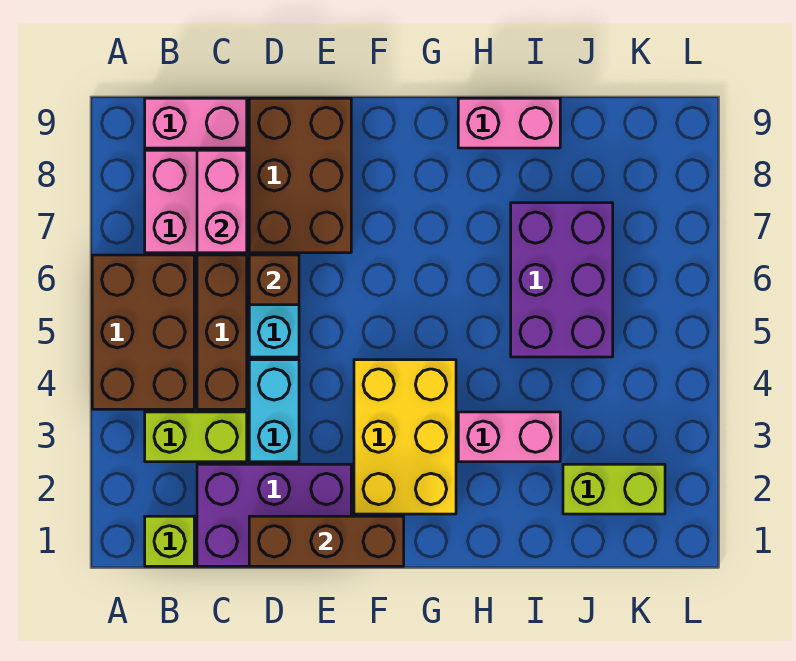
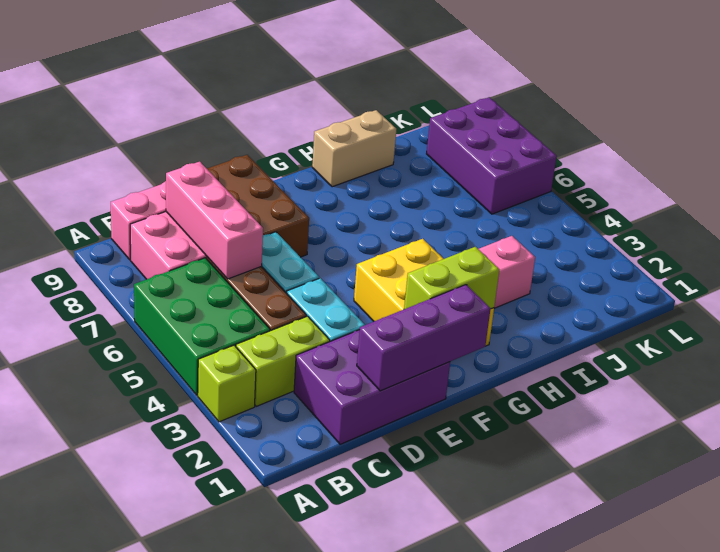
brown brick A4:B6 level 1 -> green brick A4:B6 level 1
lime brick B1 level 1 -> lime brick A3 level 1
pink brick C7:C8 level 2 -> pink brick C6:C8 level 2
brown brick D1:F1 level 2 -> purple brick D1:F1 level 2
brown brick D6 level 2 -> none
pink brick H9:I9 level 1 -> tan brick H9:I9 level 1
purple brick I5:J7 level 1 -> purple brick K6:L8 level 1
lime brick J2:K2 level 1 -> lime brick F2:G2 level 2

